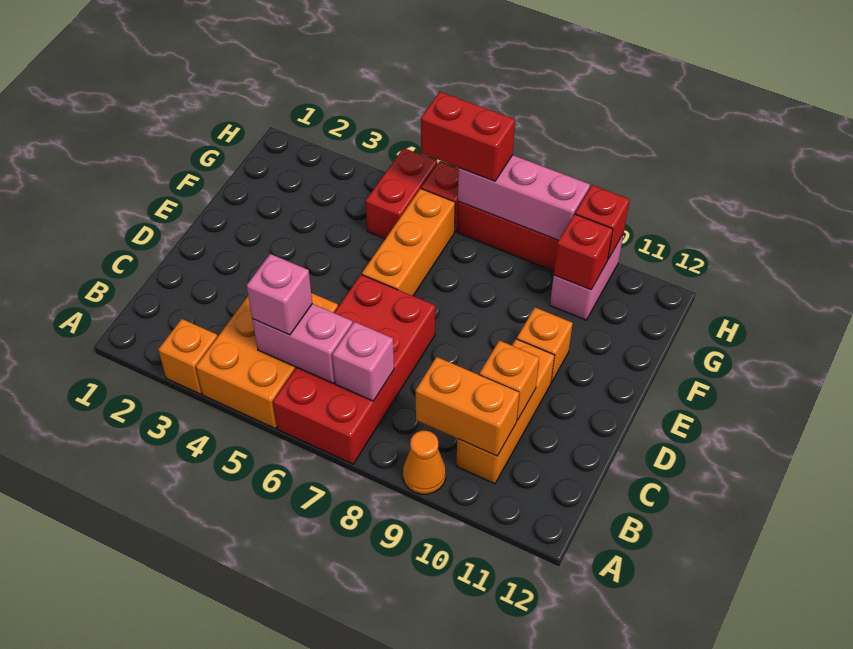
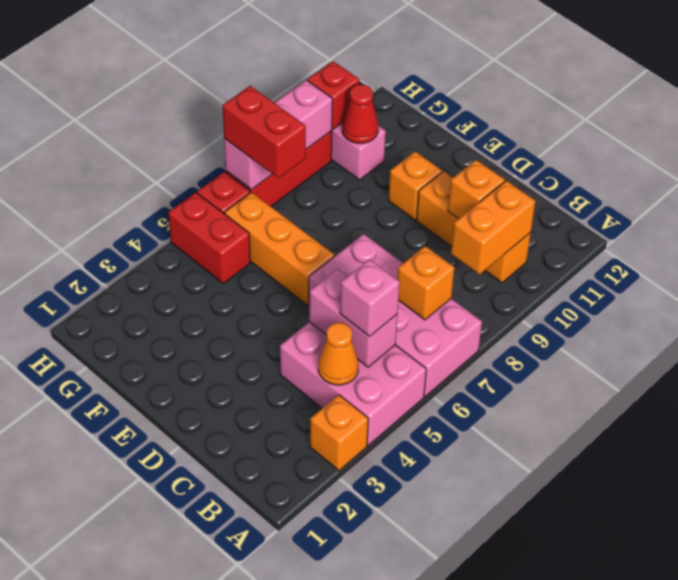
orange brick A4:C5 level 1 -> pink brick A4:C5 level 1
red brick A6:D7 level 1 -> pink brick A6:D7 level 1
orange cone A9 level 1 -> orange cone B4 level 2
pink brick B5:B6 level 2 -> pink brick B5:C5 level 2
pink brick B7 level 2 -> orange brick B7 level 2
red brick G10 level 2 -> red cone G10 level 2
red brick H6:H7 level 3 -> red brick G7:H7 level 3

